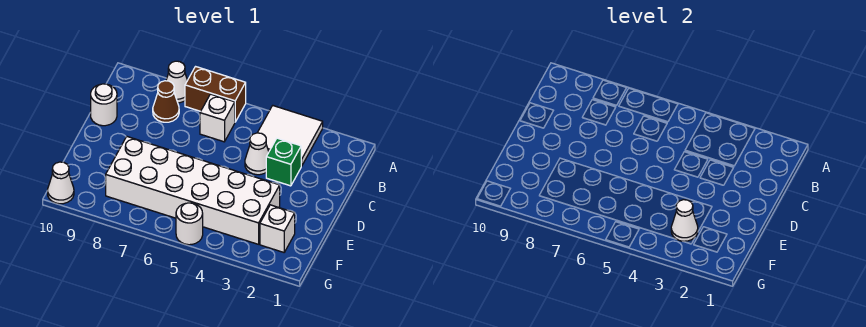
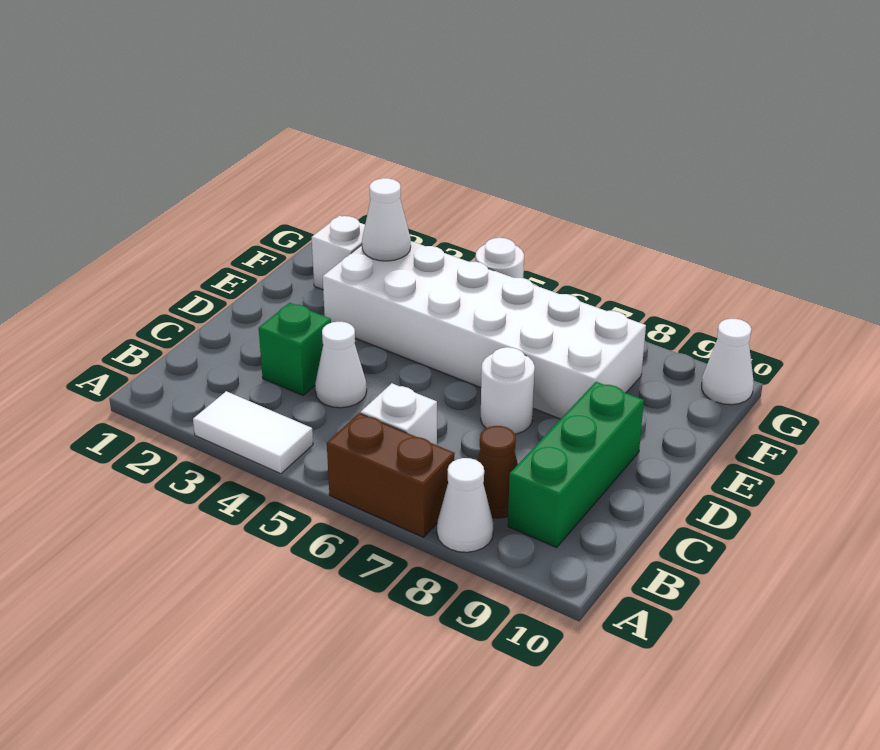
white tile A3:B4 level 1 -> white tile A3:A4 level 1
none -> green brick B9:D9 level 1
white round brick C10 level 1 -> white round brick D7 level 1

